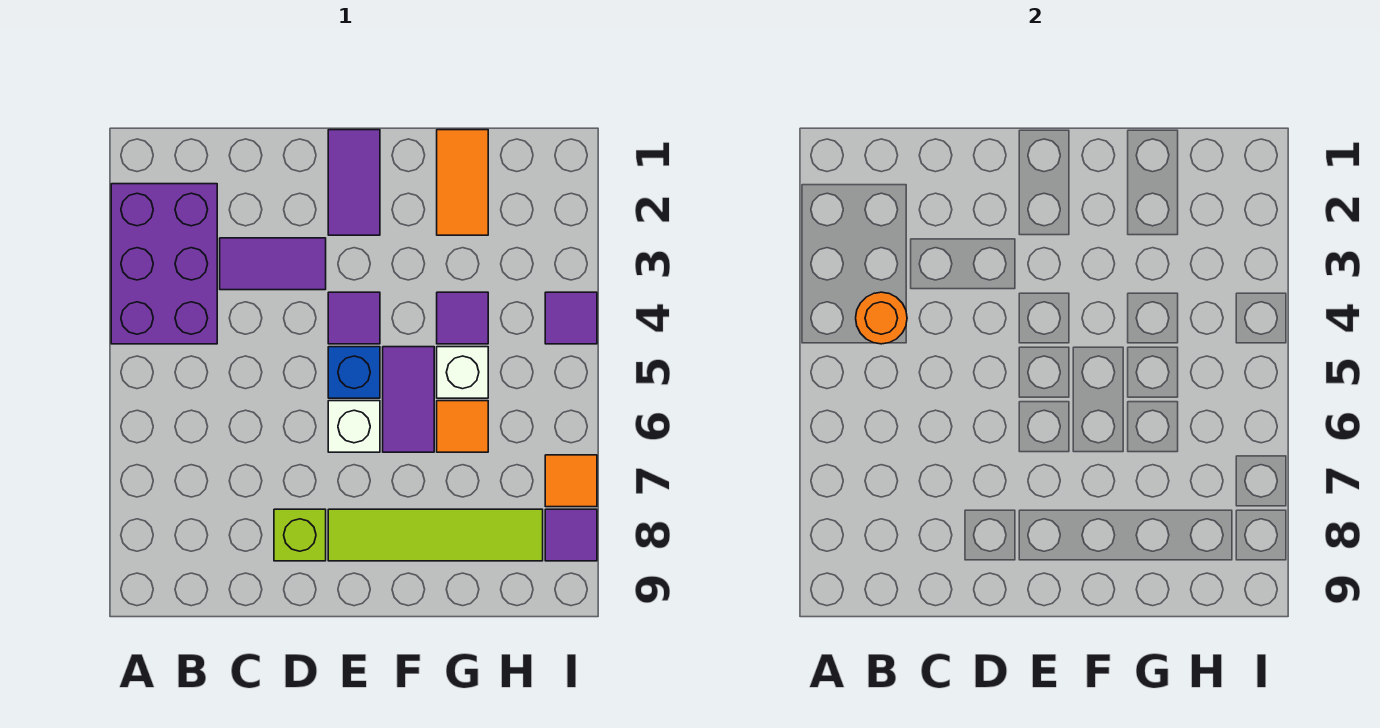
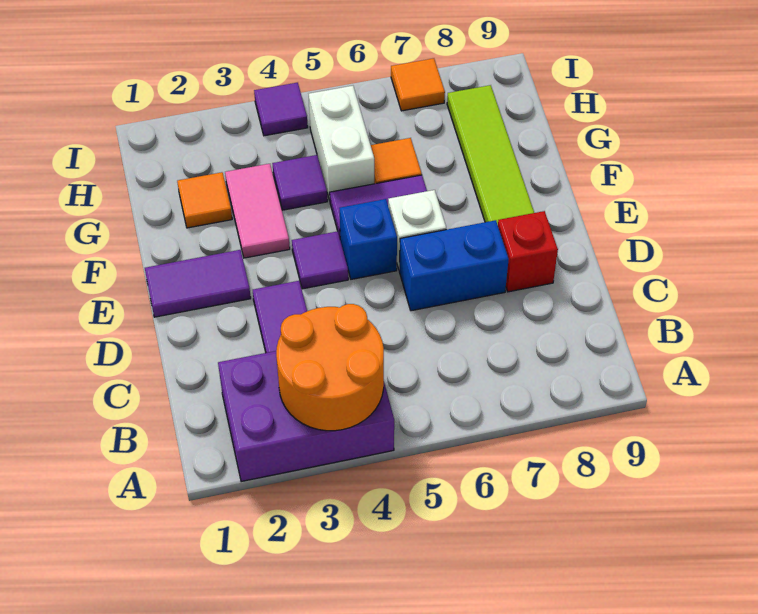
orange round brick B4 level 2 -> orange round brick A3:B4 level 2
none -> blue brick D6:D7 level 1
lime brick D8 level 1 -> red brick D8 level 1
none -> pink tile F3:G3 level 1
orange tile G1:G2 level 1 -> orange tile G2 level 1
white brick G5 level 1 -> white brick G5:H5 level 1
purple tile I8 level 1 -> none

